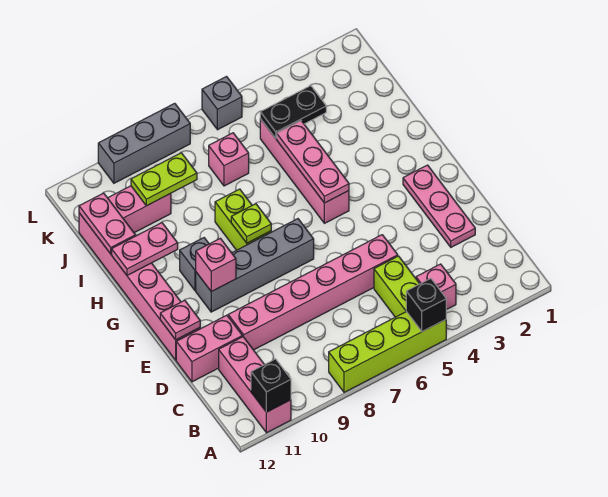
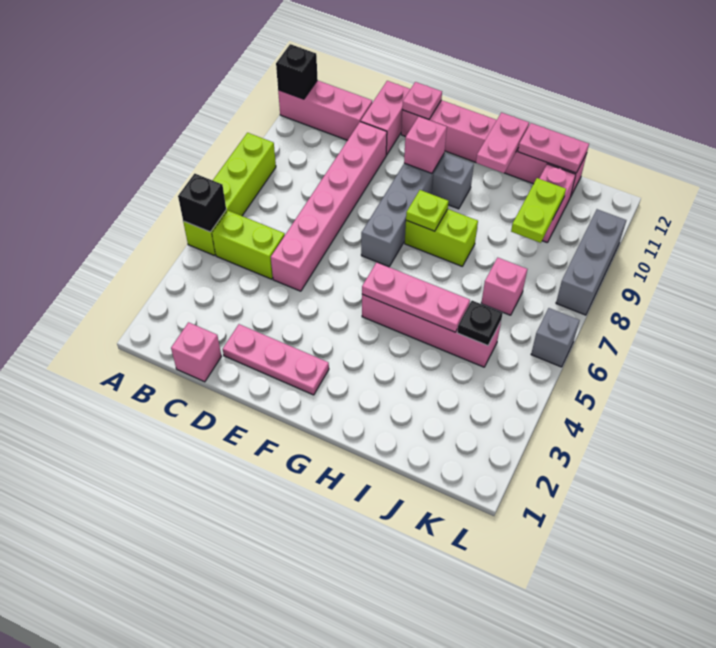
pink brick B4 level 1 -> pink brick C1 level 1
black plate J4:J5 level 2 -> black plate J5 level 2

